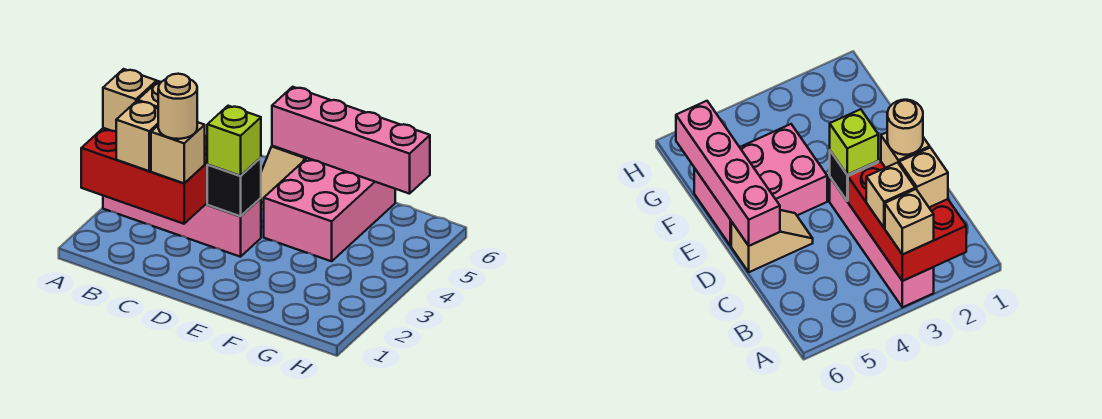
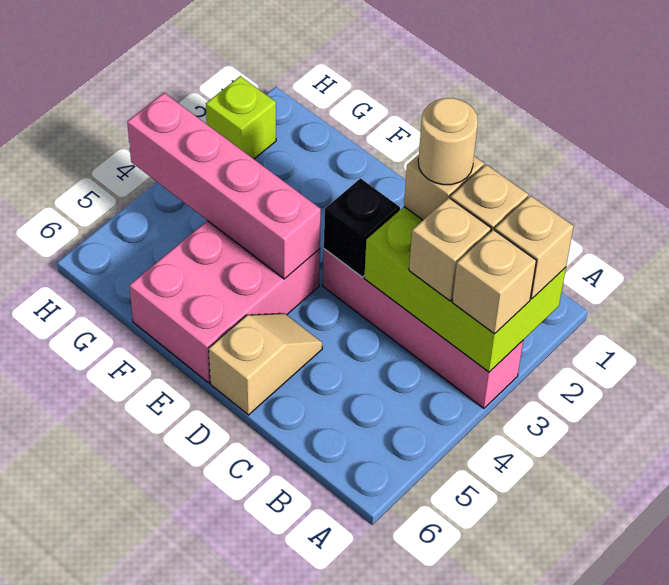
red brick A2:C3 level 2 -> lime brick A2:C3 level 2
none -> tan brick A2 level 3
lime brick D3 level 3 -> lime brick H2 level 1
pink brick D6:G6 level 2 -> pink brick E4:H4 level 2

